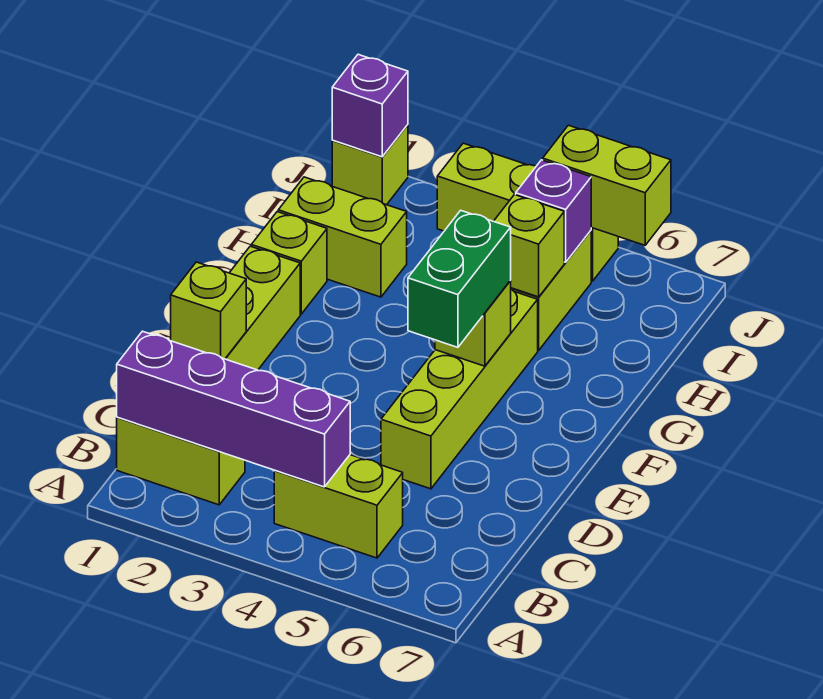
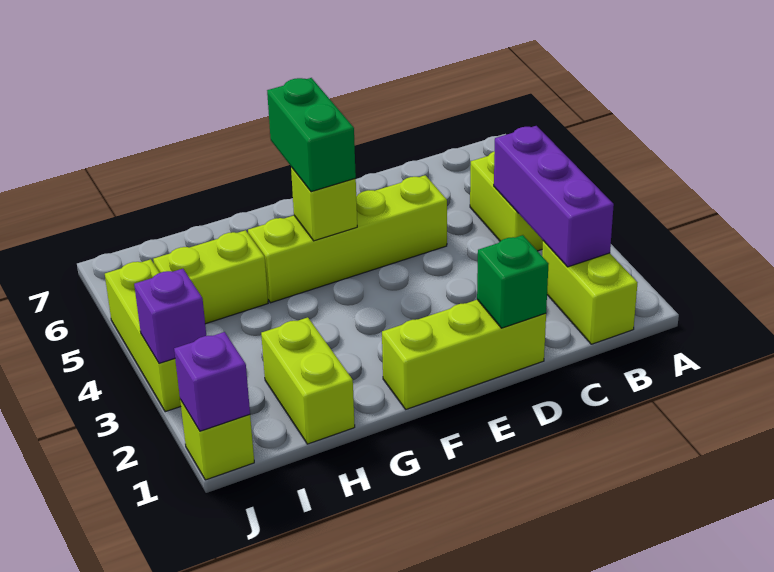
purple brick B1:B4 level 2 -> purple brick B2:B4 level 2
lime brick D1 level 2 -> green brick D1 level 2
green brick E5:F5 level 3 -> green brick F5:F6 level 3
lime brick G1 level 1 -> none
lime brick H5 level 2 -> none
purple brick I5 level 2 -> purple brick J3 level 2
lime brick J5:J6 level 2 -> none

